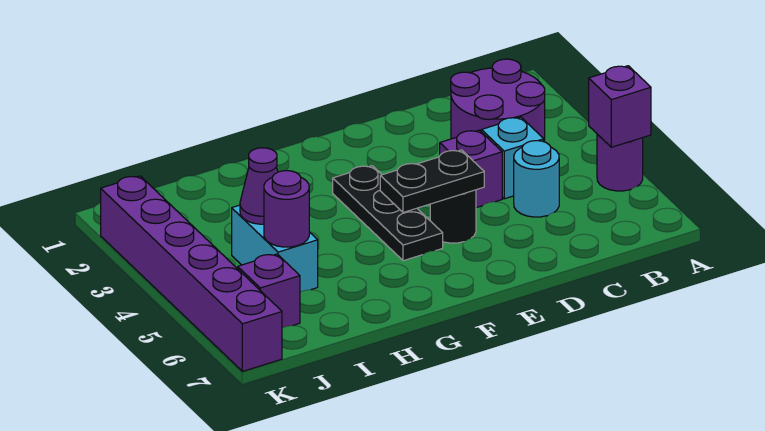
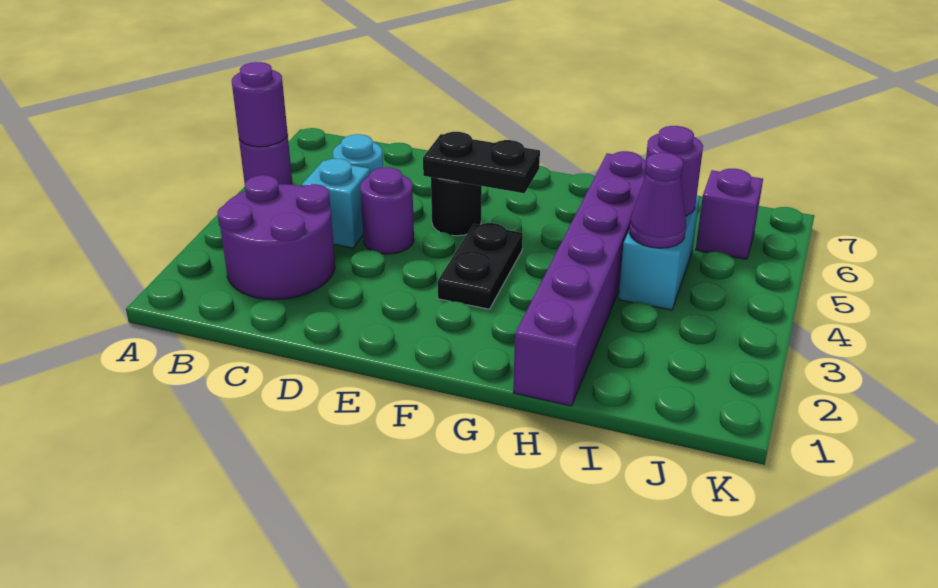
purple brick A5 level 2 -> purple round brick A5 level 2
purple brick D4 level 1 -> purple round brick D4 level 1
black plate F3:F5 level 1 -> black plate F3:F4 level 1
purple brick K2:K7 level 1 -> purple brick H1:H6 level 1

